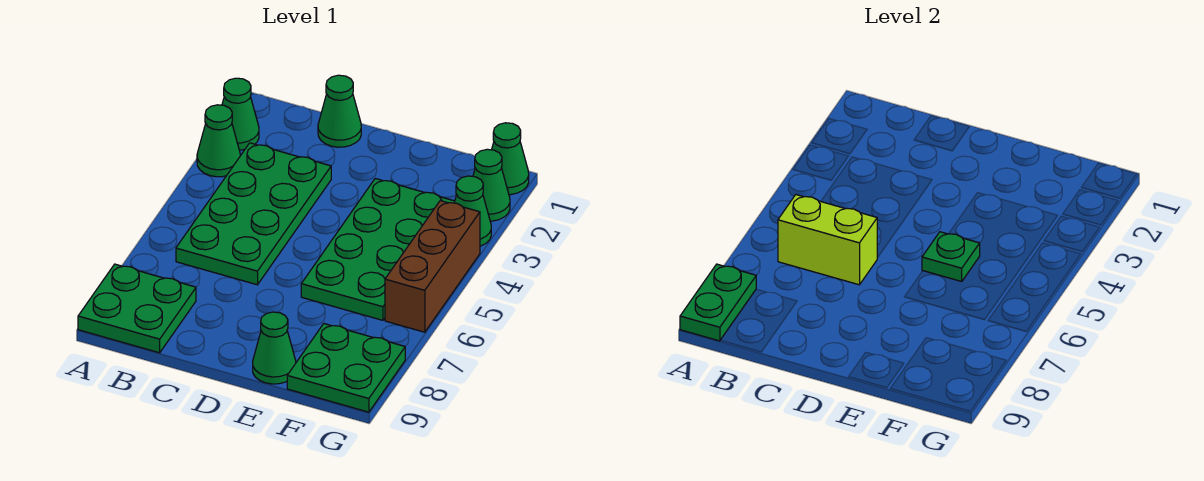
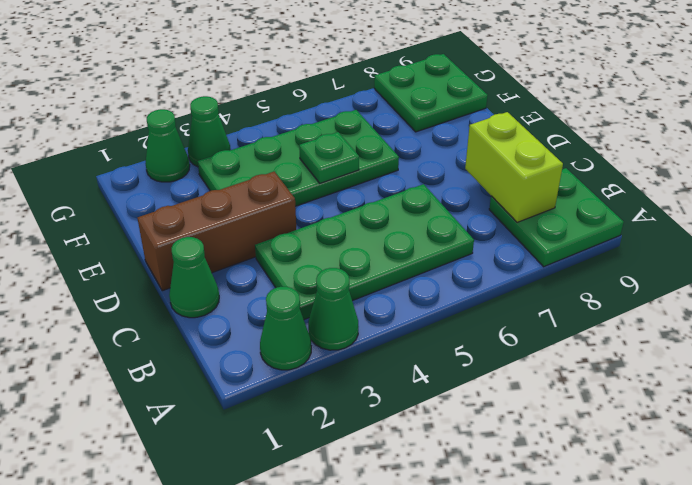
green plate A8:A9 level 2 -> none
lime brick B6:C6 level 2 -> lime brick B8:C8 level 2
green cone E9 level 1 -> none
green cone G1 level 1 -> none
brown brick G4:G6 level 1 -> brown brick D1:D3 level 1

